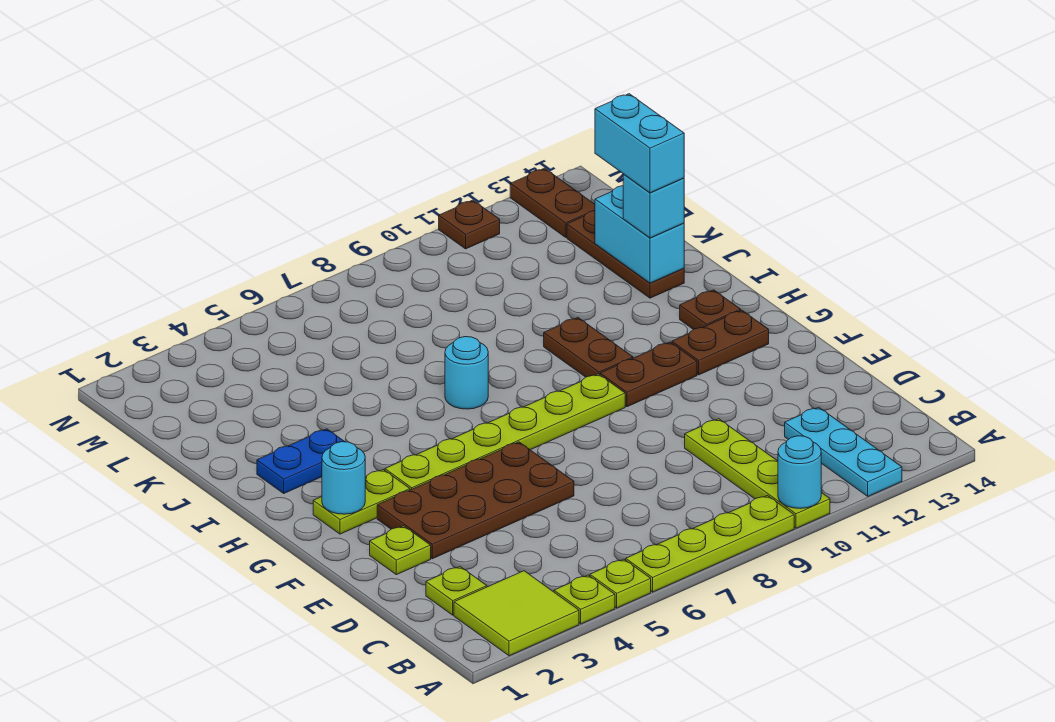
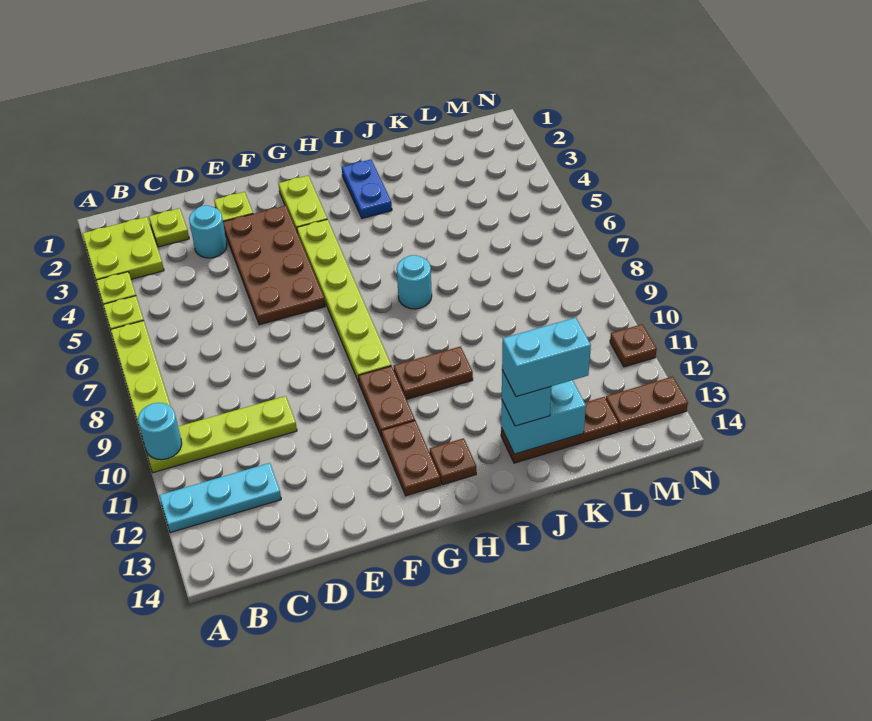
lime tile A2:B3 level 1 -> lime plate A2:B3 level 1
cyan round brick G2 level 2 -> cyan round brick D3 level 1

